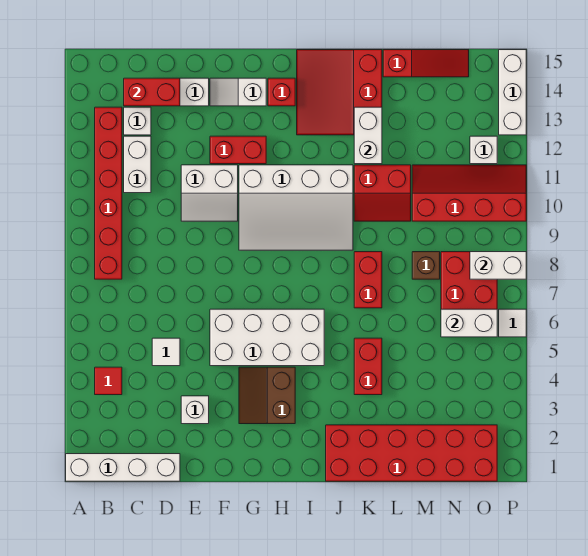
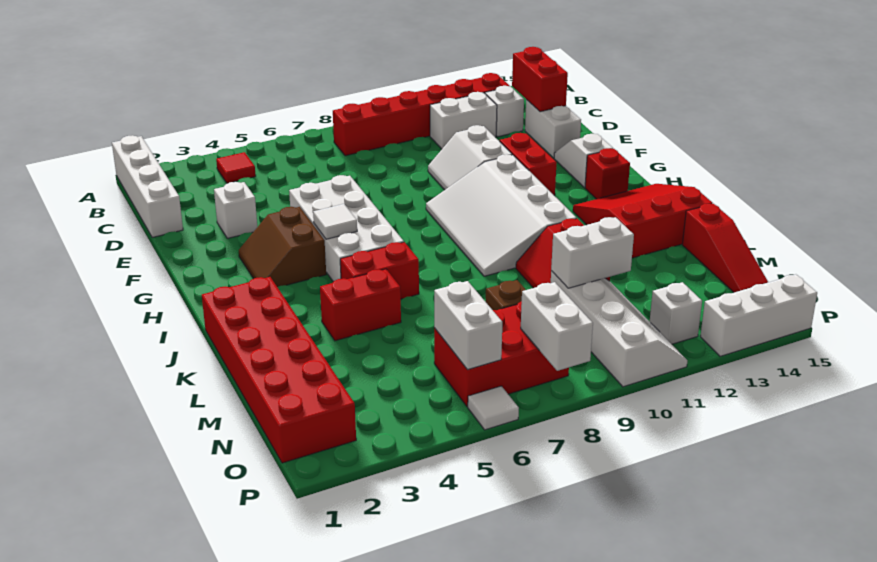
white tile D5 level 1 -> white tile H5 level 2
brown slope G3:H4 level 1 top H -> brown slope G3:H4 level 1 top 4
red brick K7:K8 level 1 -> red brick J5:J6 level 1
white brick K12:K13 level 2 -> white brick M10:M11 level 2
red slope M10:P11 level 1 top 10 -> white slope M10:P11 level 1 top 10

